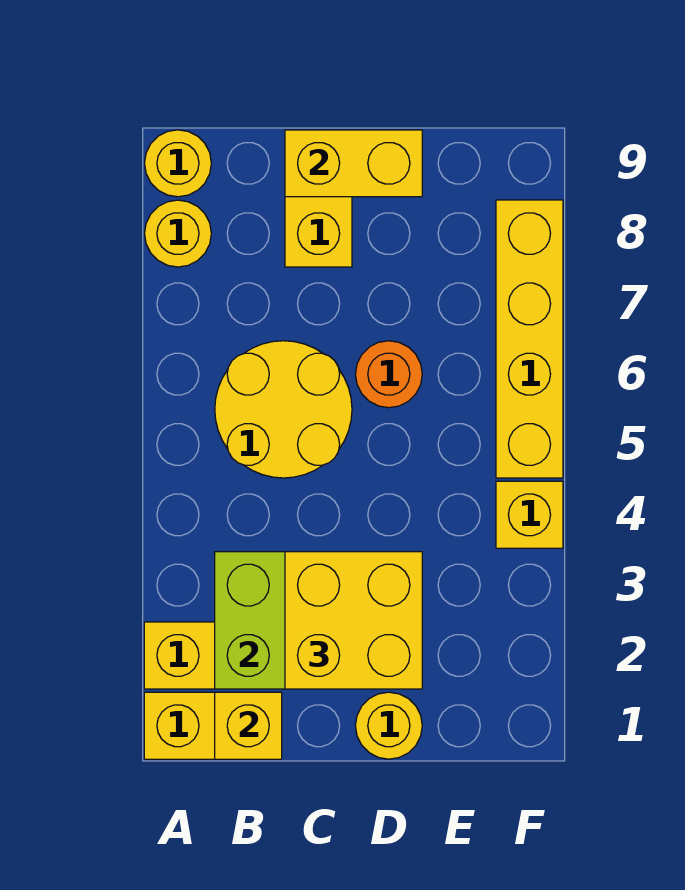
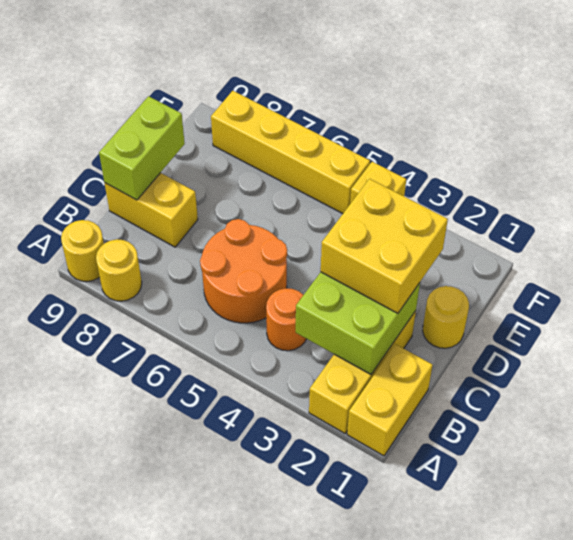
yellow brick B1 level 2 -> none
yellow round brick B5:C6 level 1 -> orange round brick B5:C6 level 1
yellow brick C9:D9 level 2 -> lime brick C9:D9 level 2
orange round brick D6 level 1 -> orange round brick B4 level 1

